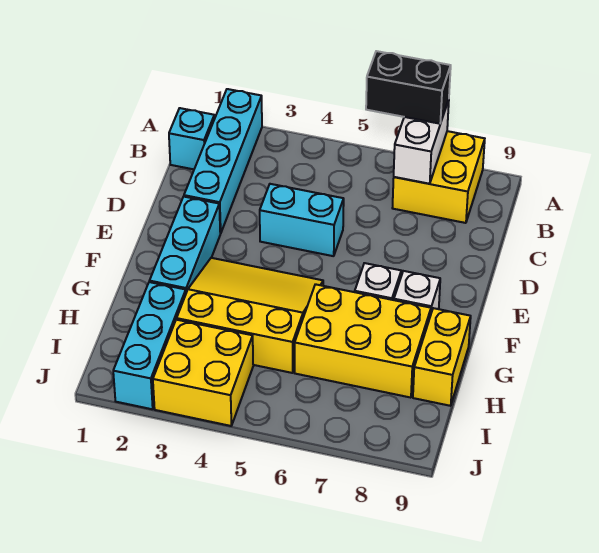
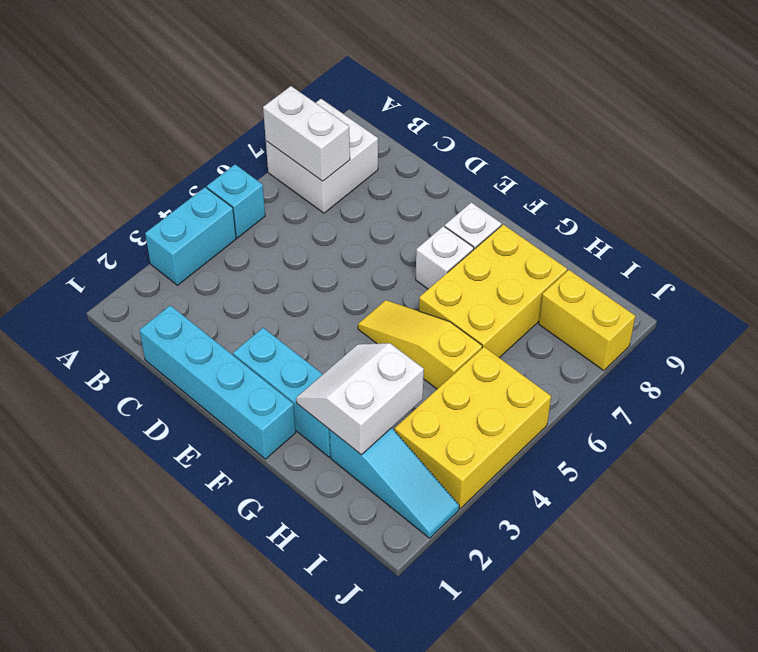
cyan brick A2:D2 level 1 -> cyan brick C1:F1 level 1
black brick A6:A7 level 3 -> none
yellow brick A7:B8 level 1 -> white brick A7:B8 level 1
cyan brick B1 level 1 -> cyan brick A5 level 1
cyan brick D4:D5 level 1 -> cyan brick A3:A4 level 1
yellow slope F3:H5 level 1 top H -> yellow slope F5:H5 level 1 top H
none -> white slope G2:H3 level 2 top H
yellow brick G9:H9 level 1 -> yellow brick I8:J8 level 1
cyan brick H2:J2 level 1 -> cyan slope H2:J2 level 1 top H
yellow brick I3:J4 level 1 -> yellow brick I3:J5 level 1

